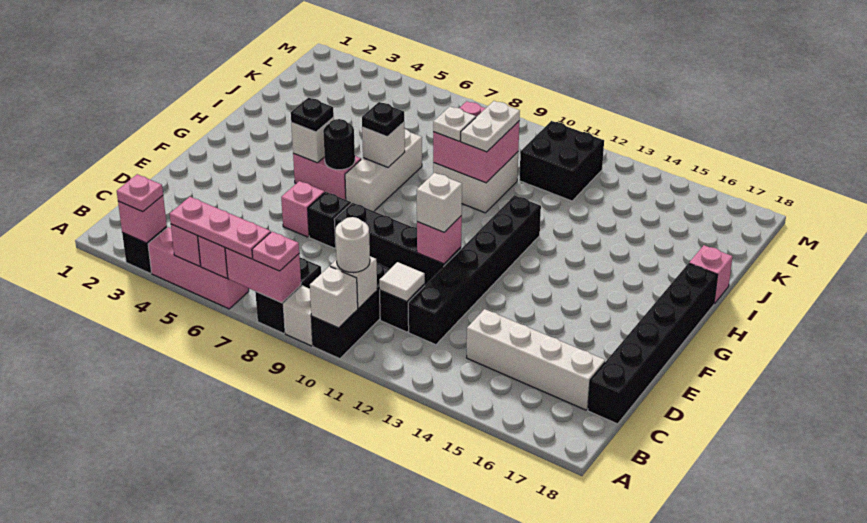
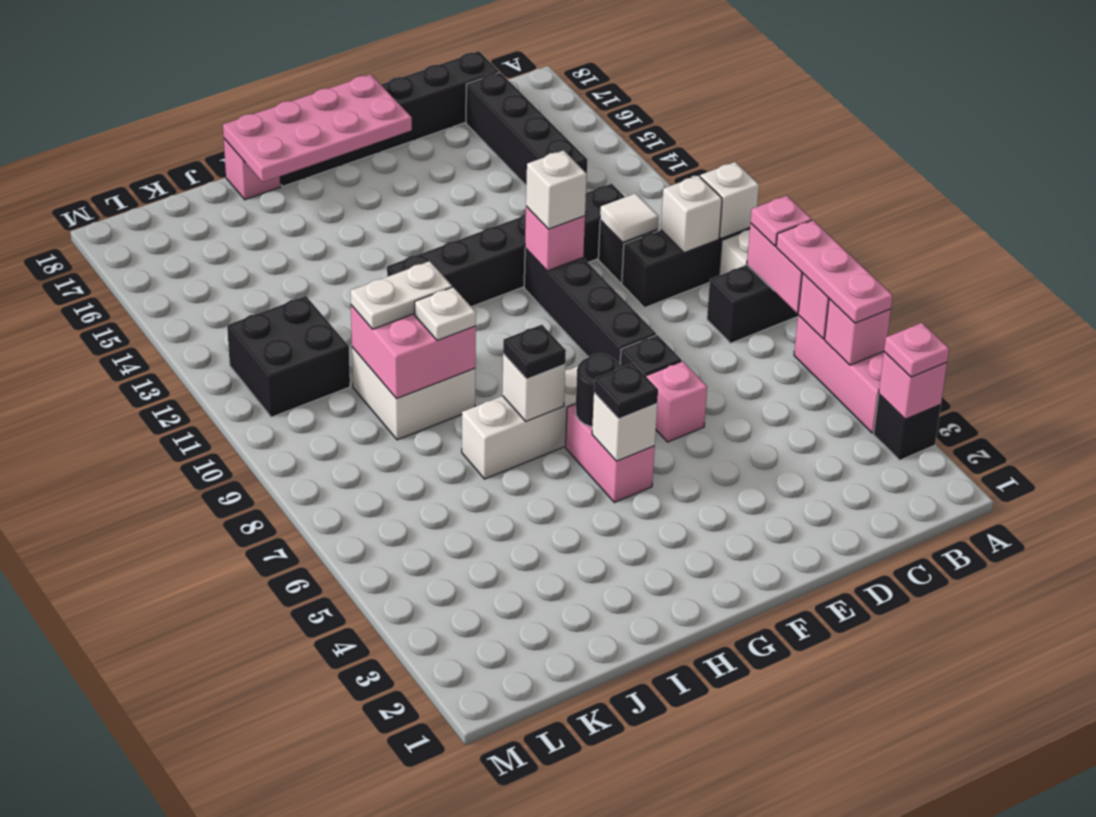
white round brick B10 level 3 -> none
white brick C14:C17 level 1 -> black brick C14:C17 level 1
none -> pink plate F17:I18 level 2

